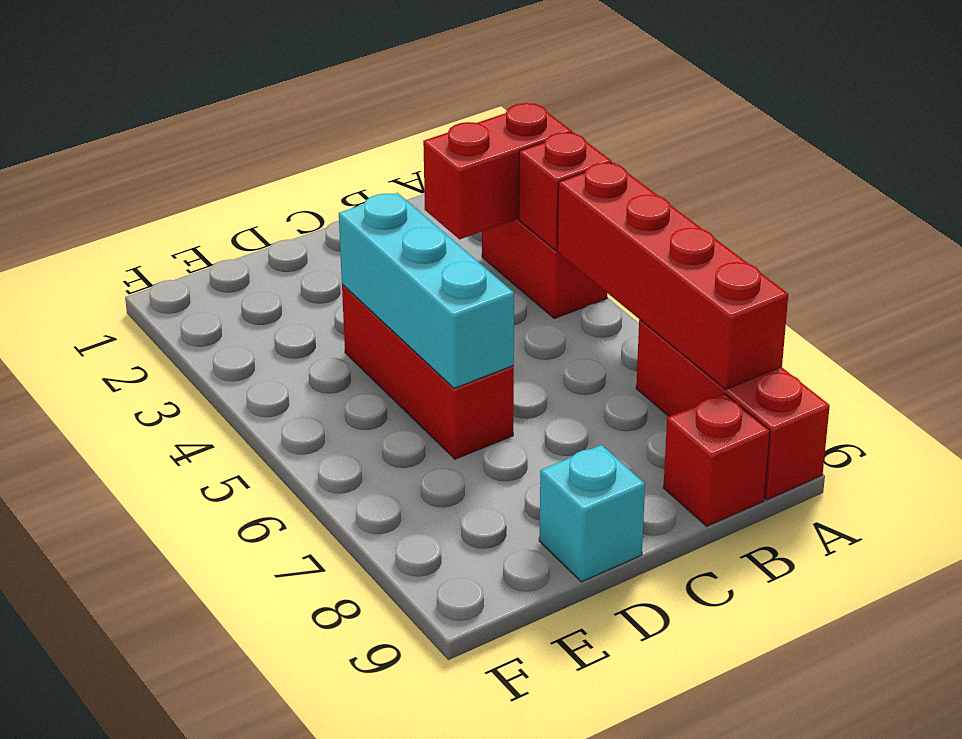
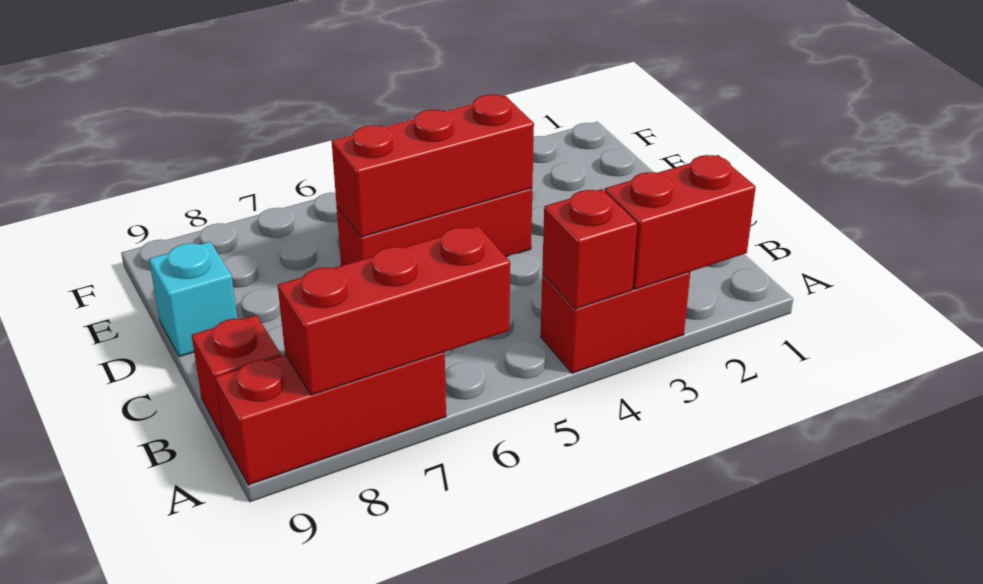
red brick A3:B3 level 2 -> red brick A2:A3 level 2
red brick A5:A8 level 2 -> red brick A6:A8 level 2
cyan brick D4:D6 level 2 -> red brick D4:D6 level 2

